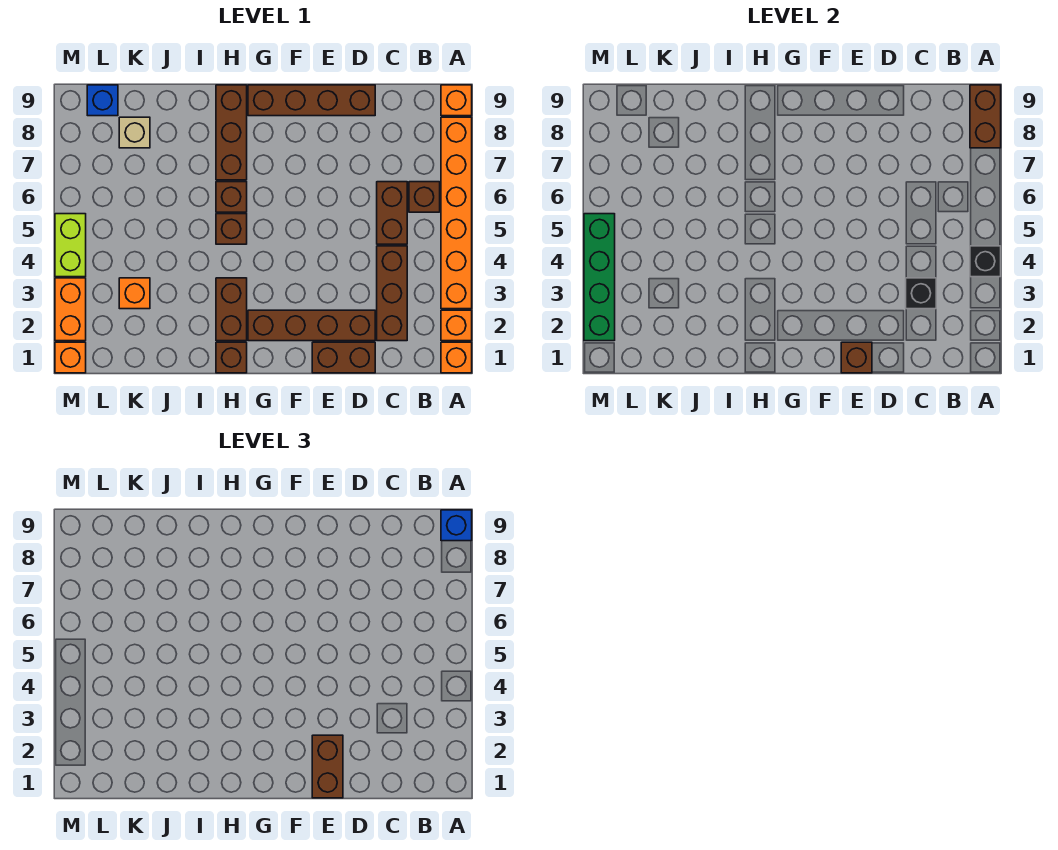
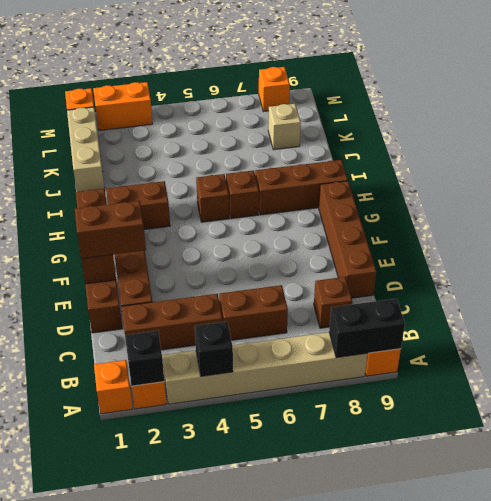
orange brick A3:A8 level 1 -> tan brick A3:A8 level 1
brown brick A8:A9 level 2 -> black brick A8:A9 level 2
blue brick A9 level 3 -> none
brown brick B6 level 1 -> brown brick C8 level 1
black brick C3 level 2 -> black brick A2 level 2
none -> tan brick J1:L1 level 1
orange brick K3 level 1 -> orange brick M8 level 1
blue brick L9 level 1 -> none
green brick M2:M5 level 2 -> none
lime brick M4:M5 level 1 -> none

